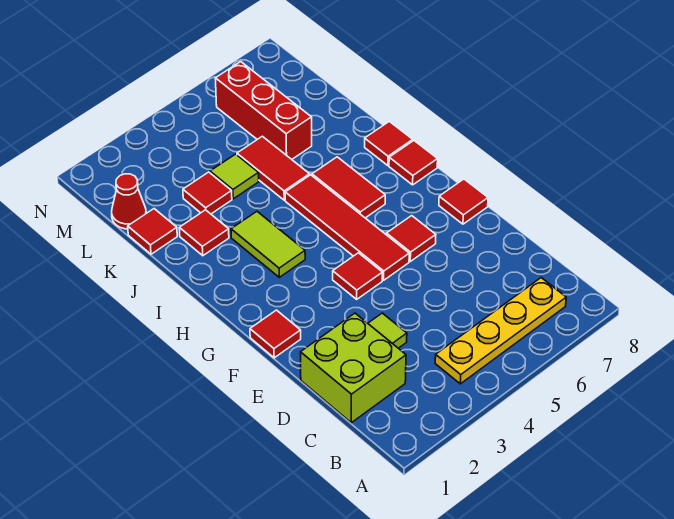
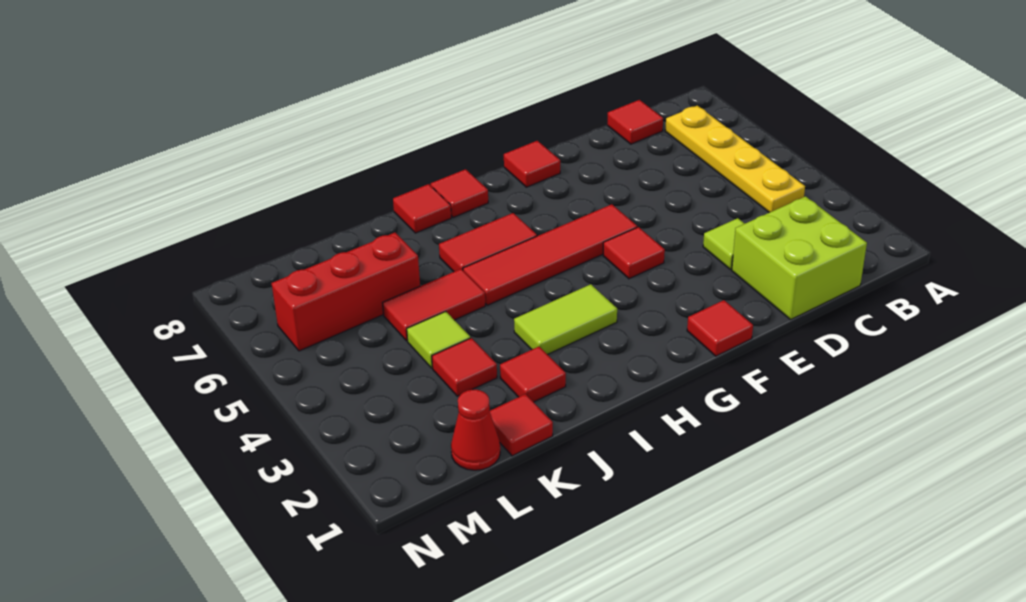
red tile F6 level 1 -> red tile C8 level 1

